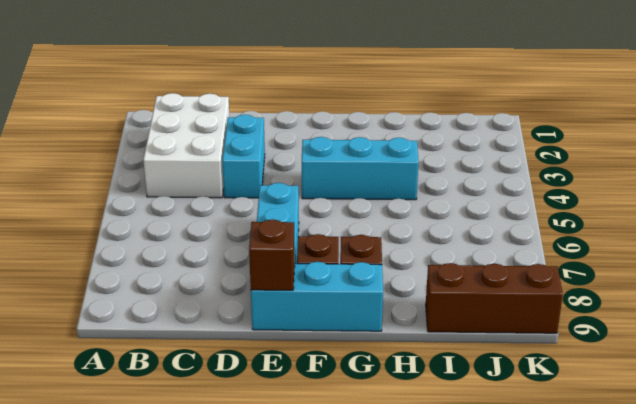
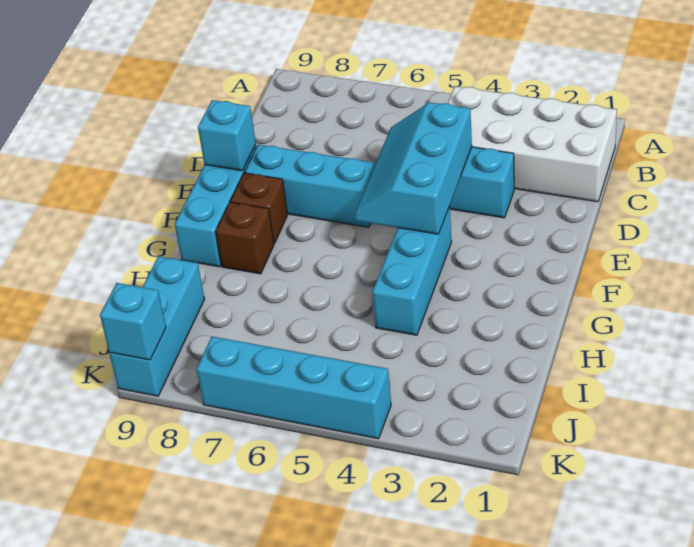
white brick B2:C4 level 1 -> white brick B1:C4 level 1
none -> cyan slope D4:F5 level 2 top 4
brown brick E9 level 2 -> cyan brick E9 level 2
brown brick I9:K9 level 1 -> cyan brick I9:K9 level 1
none -> cyan brick K4:K7 level 1
none -> cyan brick K9 level 2

